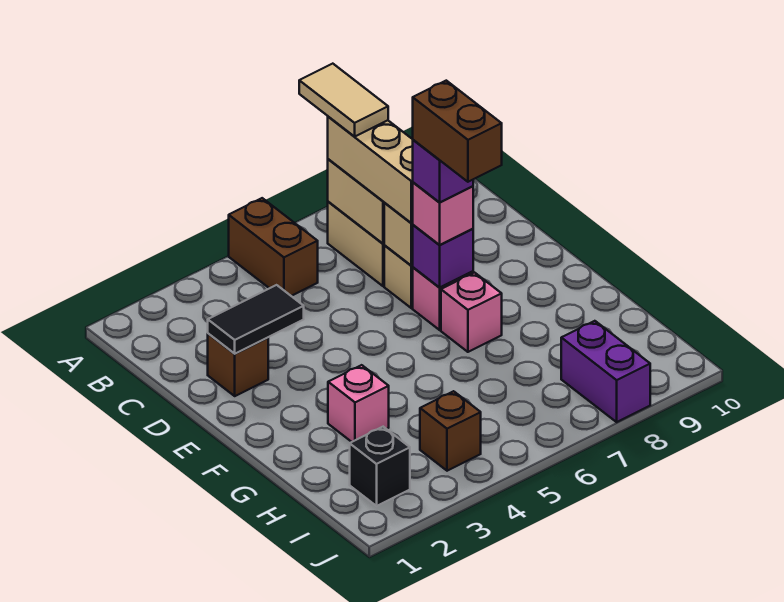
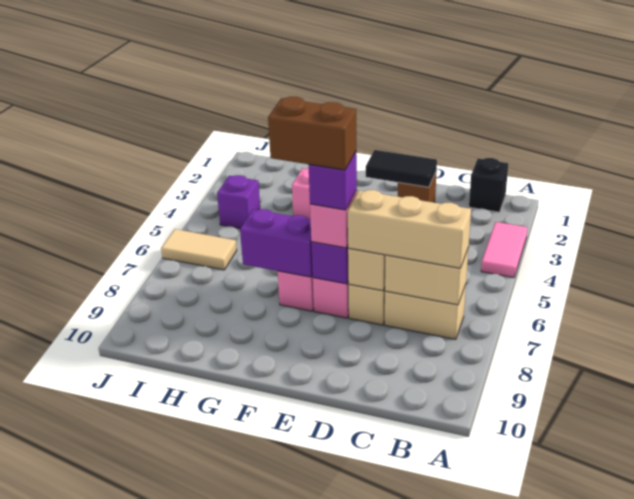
none -> pink tile A3:A4 level 1
brown brick A5:B5 level 1 -> none
tan tile A7:B7 level 4 -> tan tile I6:J6 level 1
black tile D2:D3 level 2 -> black tile D2:E2 level 2
black brick I2 level 1 -> black brick B1 level 1
brown brick I4 level 1 -> purple brick I4 level 1
purple brick I8:J8 level 1 -> purple brick F7:G7 level 2

